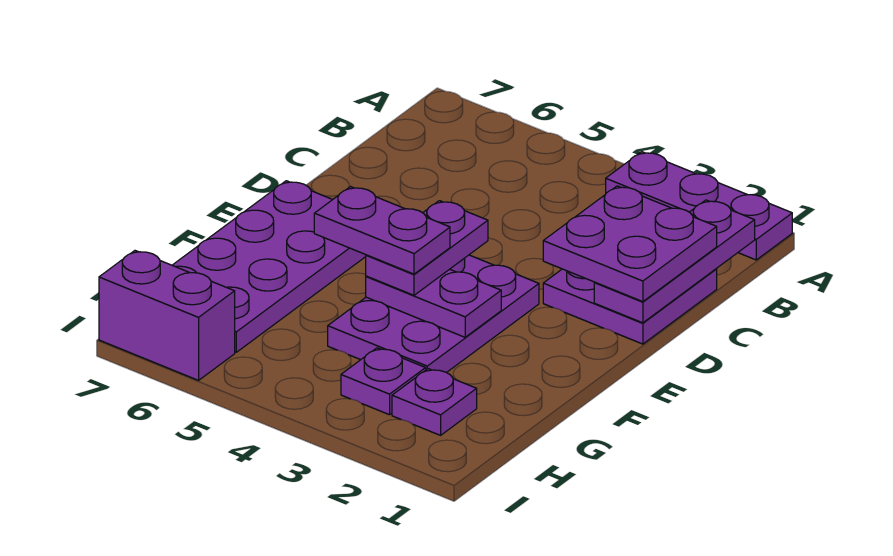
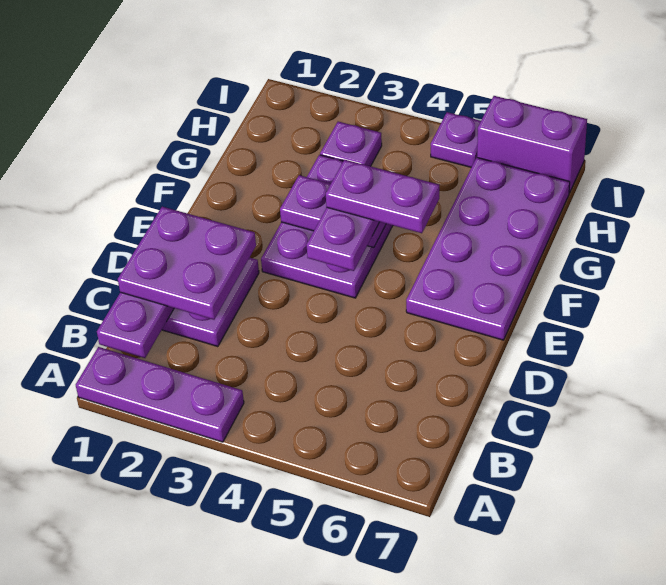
purple plate H2 level 1 -> purple plate I5 level 1

